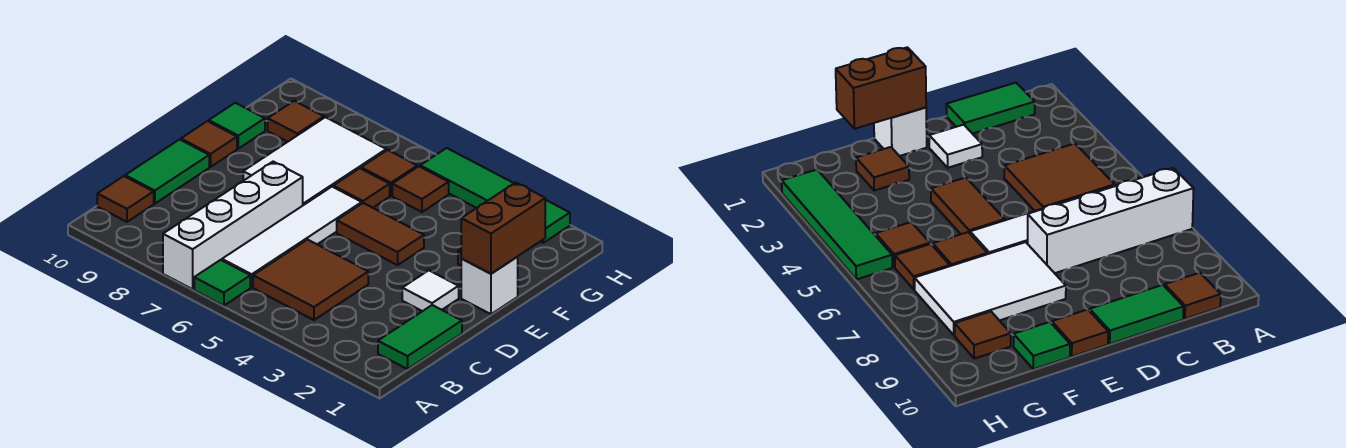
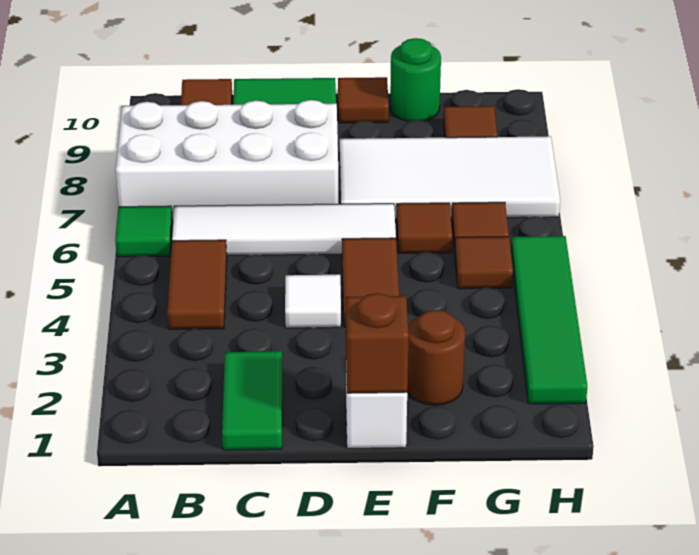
white brick A7:D7 level 1 -> white brick A7:D8 level 1
green tile B1:C1 level 1 -> green tile C1:C2 level 1
brown tile B4:C5 level 1 -> brown tile B4:B5 level 1
white tile D2 level 1 -> white tile D4 level 1
brown brick E1:F1 level 2 -> brown brick E1 level 2
white tile E7:G8 level 1 -> white tile E7:H8 level 1
brown tile F2 level 1 -> brown round brick F2 level 1
green tile F10 level 1 -> green round brick F10 level 1

